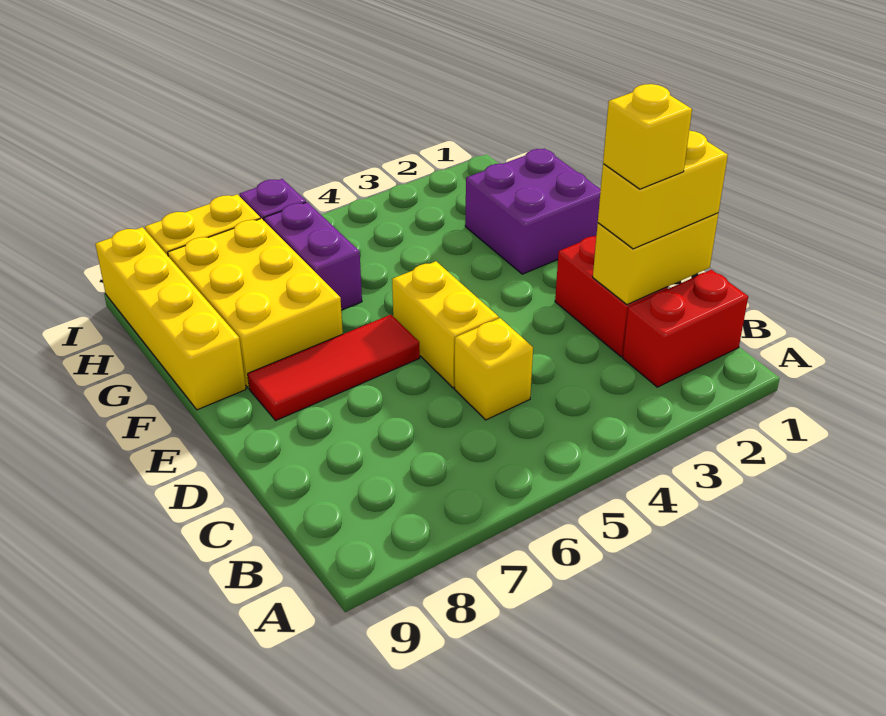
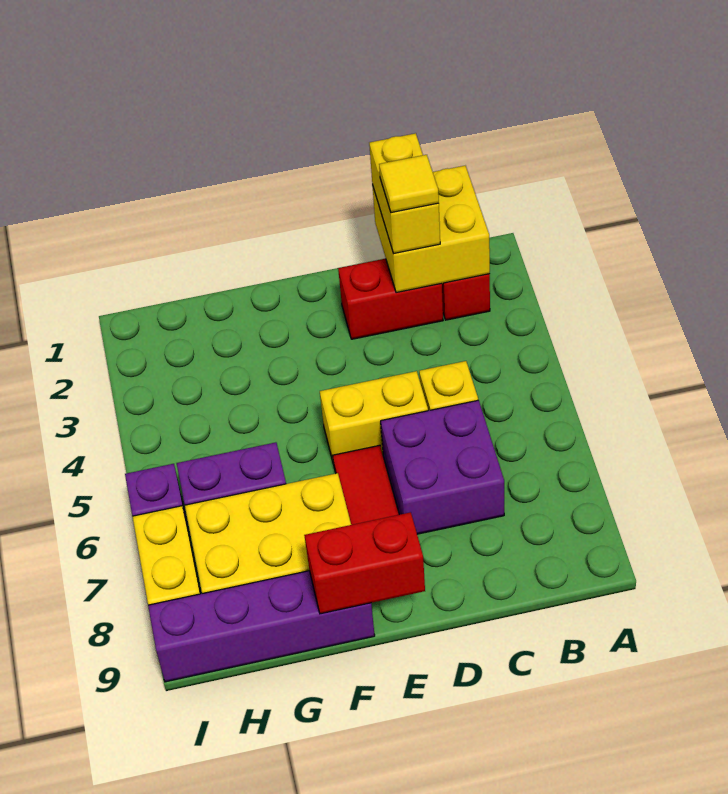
yellow brick C1:C2 level 2 -> yellow brick B1:C2 level 2
yellow brick C2 level 4 -> yellow tile C2 level 4
none -> red brick E9:F9 level 2
purple brick F1:G2 level 1 -> purple brick C6:D7 level 1
yellow brick F9:I9 level 1 -> purple brick F9:I9 level 1

